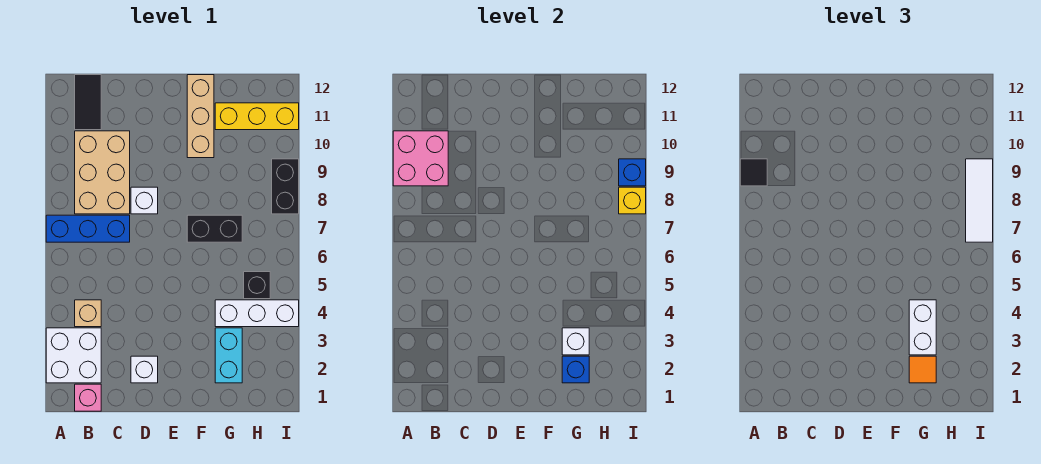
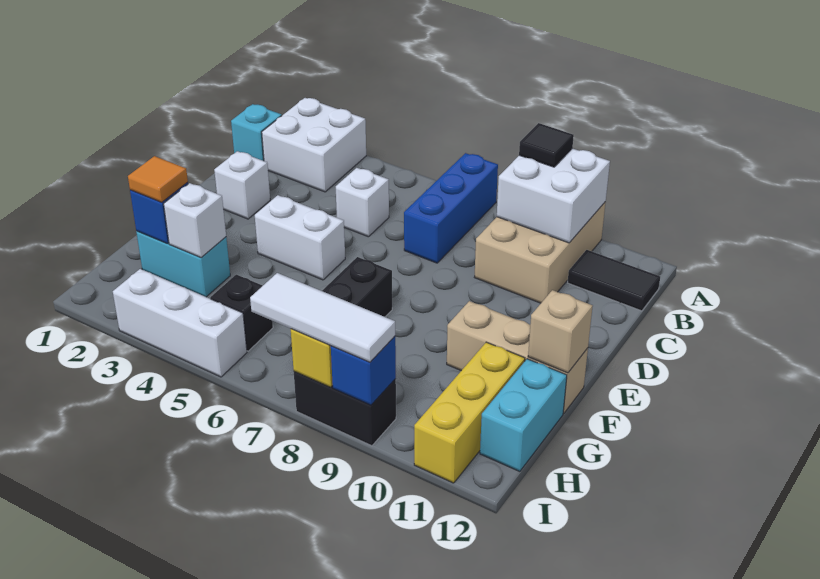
pink brick A9:B10 level 2 -> white brick A9:B10 level 2
pink brick B1 level 1 -> cyan brick B1 level 1
tan brick B4 level 1 -> tan brick F12 level 2
tan brick B8:C10 level 1 -> tan brick A9:C10 level 1
white brick D8 level 1 -> white brick C5 level 1
white brick G3:G4 level 3 -> white brick E4:E5 level 1
white brick G4:I4 level 1 -> white brick I3:I5 level 1
none -> cyan brick G12:H12 level 1

